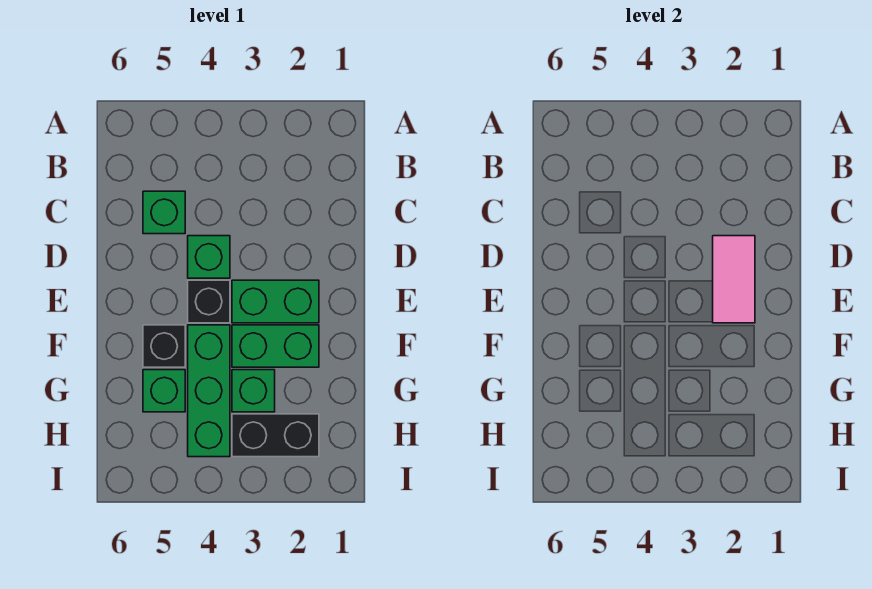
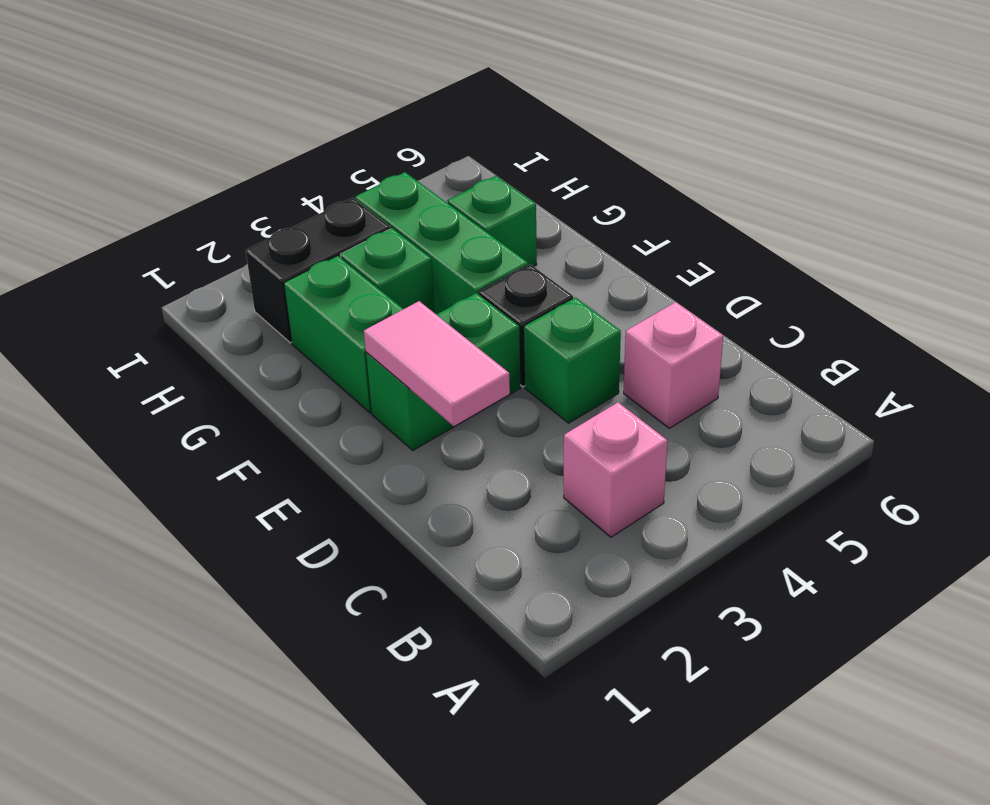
none -> pink brick B3 level 1
green brick C5 level 1 -> pink brick C5 level 1
green brick F2:F3 level 1 -> green brick F2:G2 level 1
black brick F5 level 1 -> none

